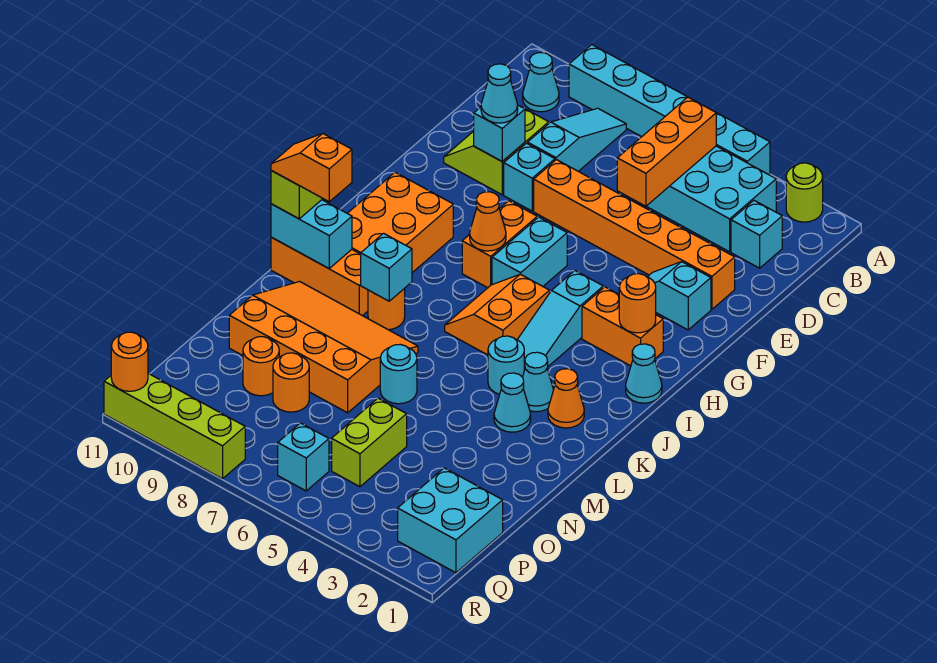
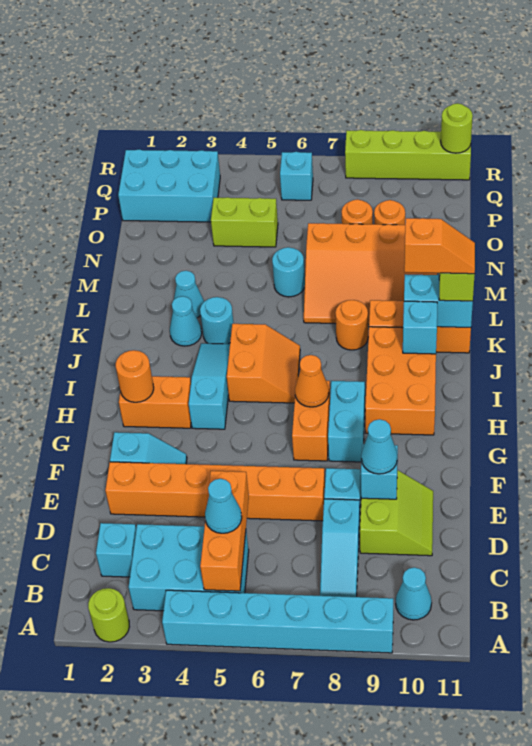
cyan brick G6:H6 level 1 -> cyan brick G8:H8 level 1
cyan cone I1 level 1 -> cyan cone C5 level 3
orange cone K2 level 1 -> none
cyan brick K8 level 2 -> cyan brick J10 level 2
lime brick O5:P5 level 1 -> lime brick O4:O5 level 1
cyan brick P1:Q2 level 1 -> cyan brick P1:Q3 level 1
orange round brick R11 level 2 -> lime round brick R11 level 2

